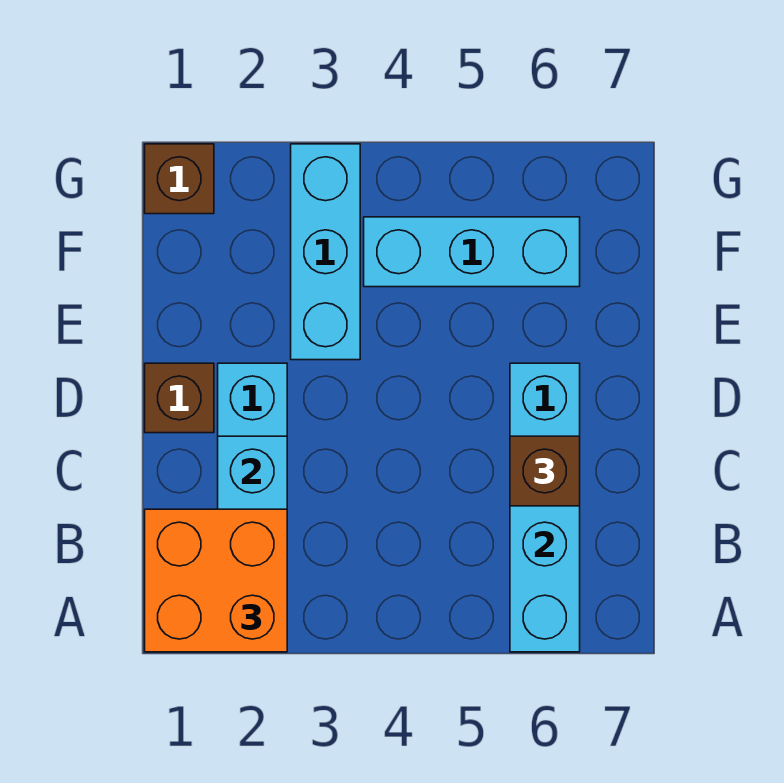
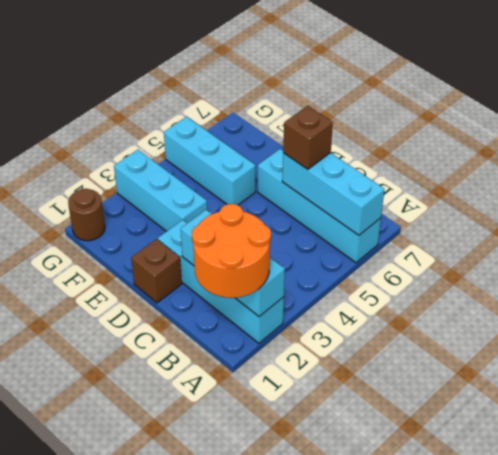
orange brick A1:B2 level 3 -> orange round brick A1:B2 level 3
cyan brick F4:F6 level 1 -> cyan brick E5:G5 level 1
brown brick G1 level 1 -> brown round brick G1 level 1

